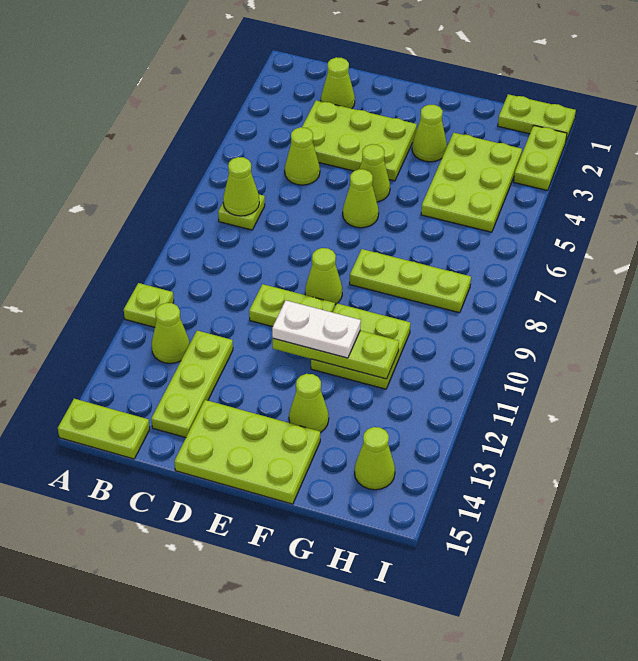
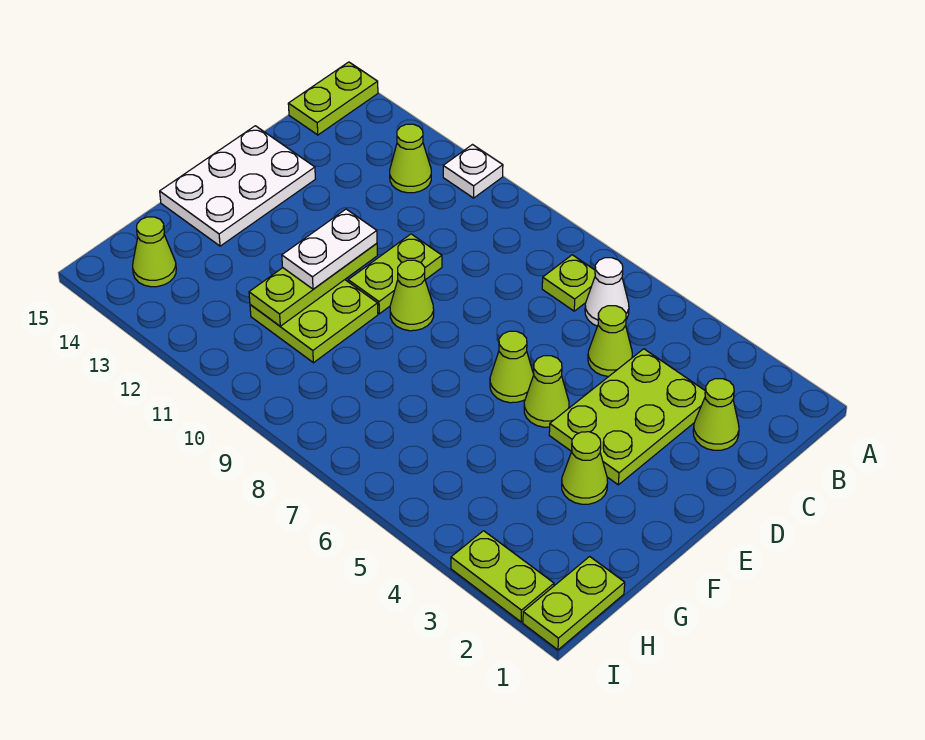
lime plate A11 level 1 -> white plate A11 level 1
none -> white cone B6 level 1
lime cone B7 level 2 -> none
lime plate C12:C14 level 1 -> none
lime plate D14:F15 level 1 -> white plate D14:F15 level 1
lime plate F8:H8 level 1 -> none
lime cone F13 level 1 -> none
lime plate G3:H5 level 1 -> none

